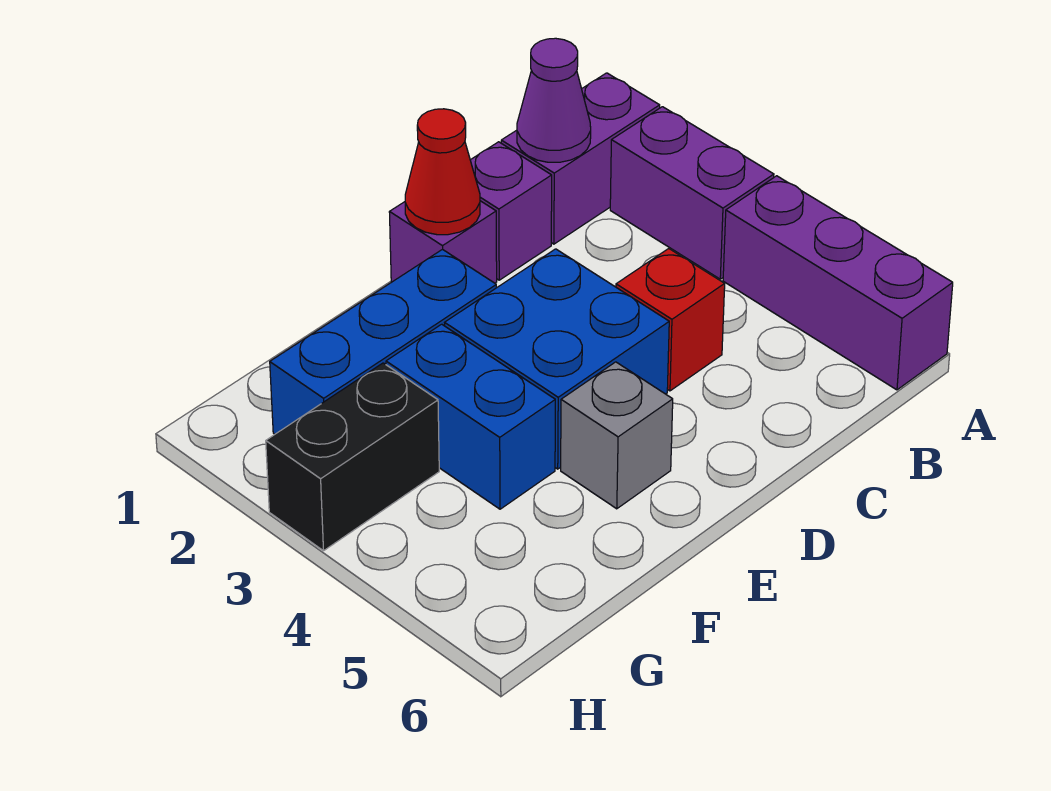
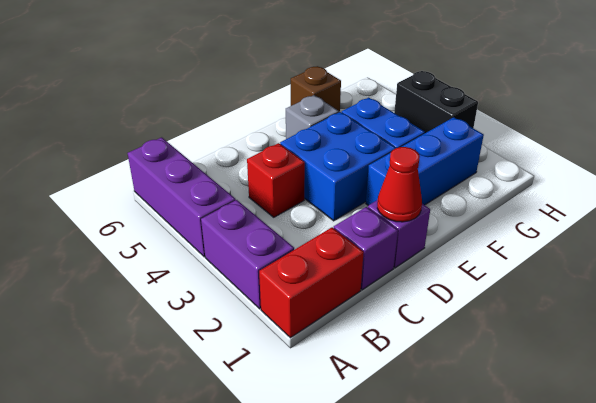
purple brick A1:B1 level 1 -> red brick A1:B1 level 1
purple cone B1 level 2 -> none
none -> brown brick F6 level 1
black brick G3:H3 level 1 -> black brick H3:H4 level 1

